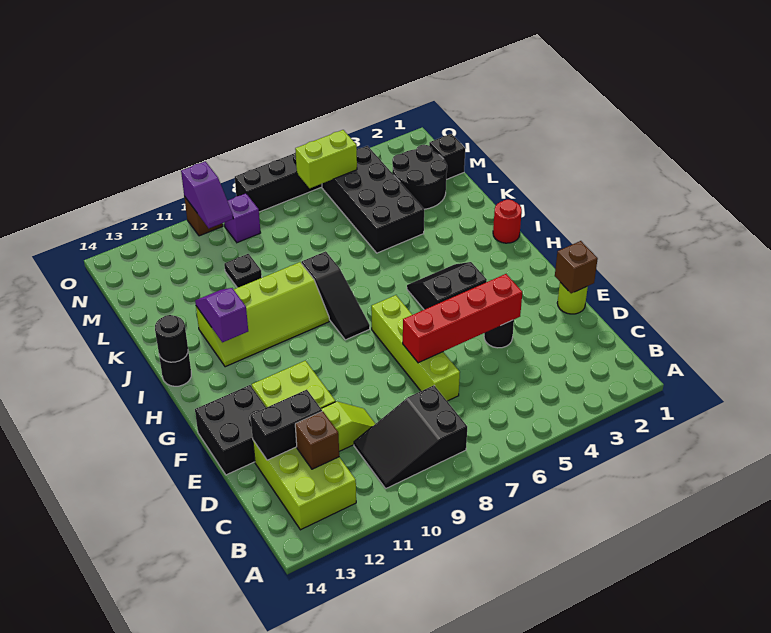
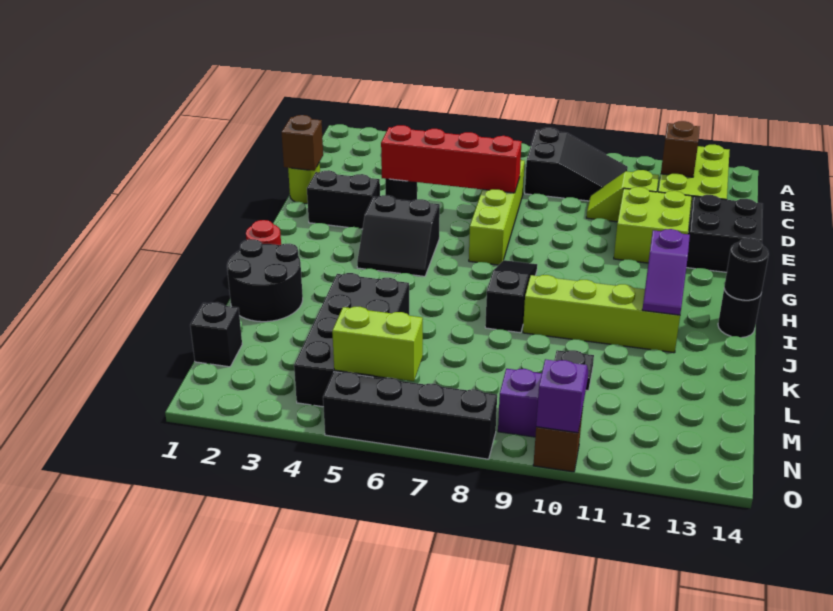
black brick D12:D13 level 2 -> black brick F2:F3 level 1
black round brick L2:M3 level 1 -> black round brick J1:K2 level 1

